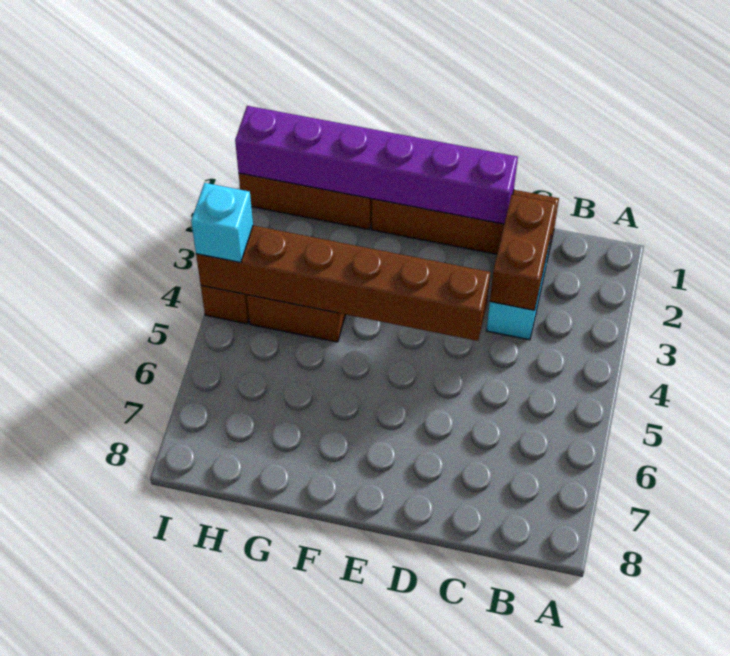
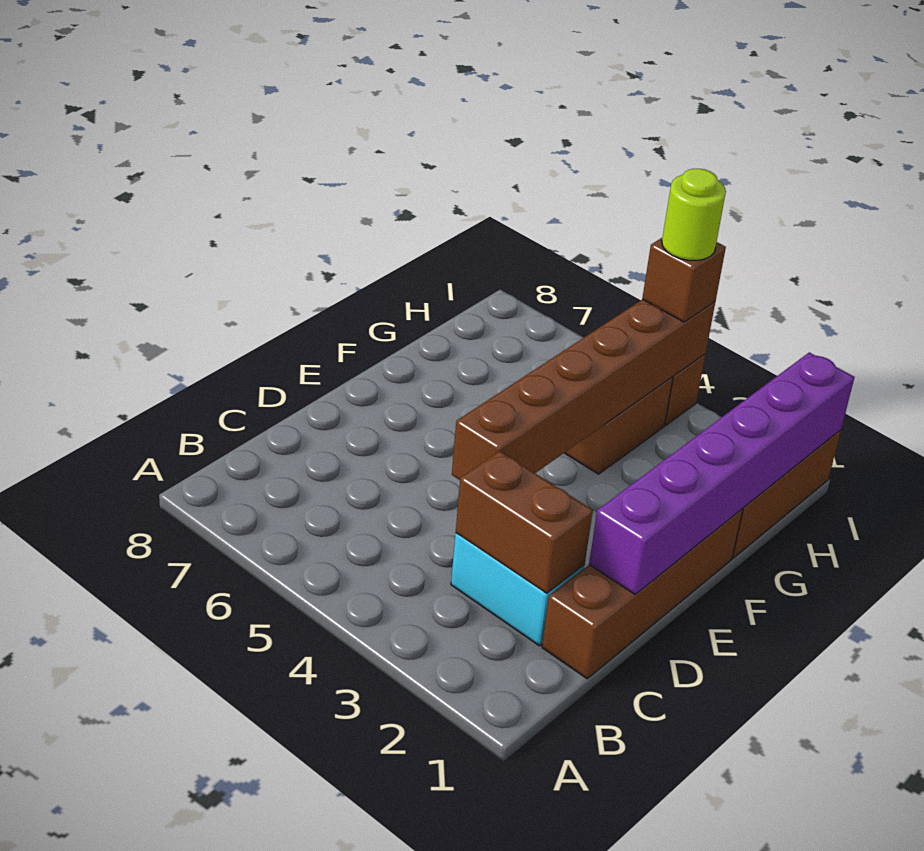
cyan brick I4 level 3 -> brown brick I4 level 3
none -> lime round brick I4 level 4

